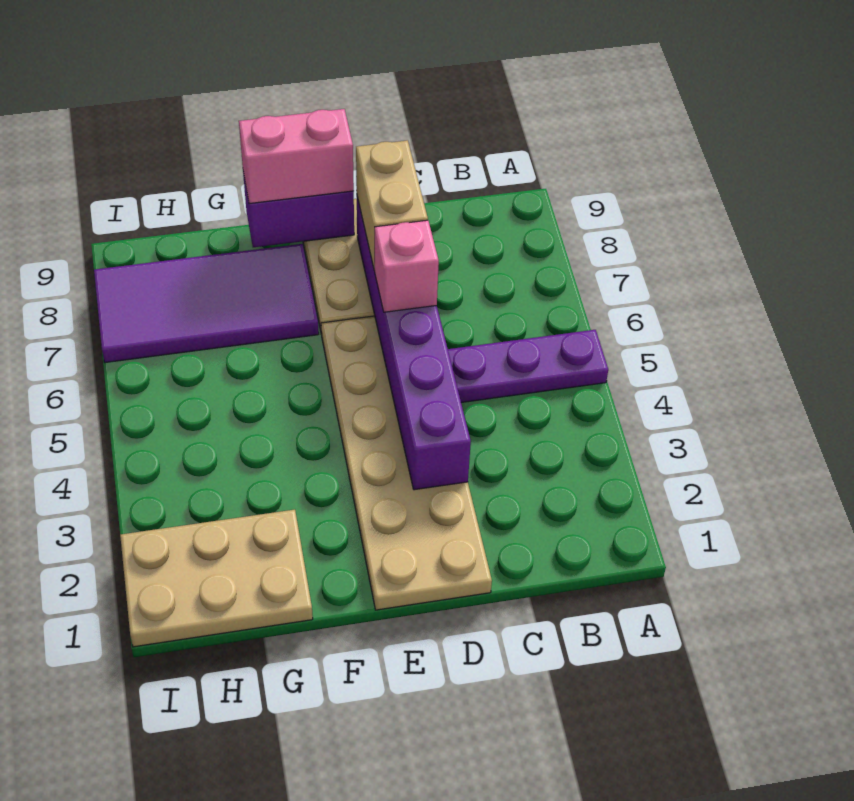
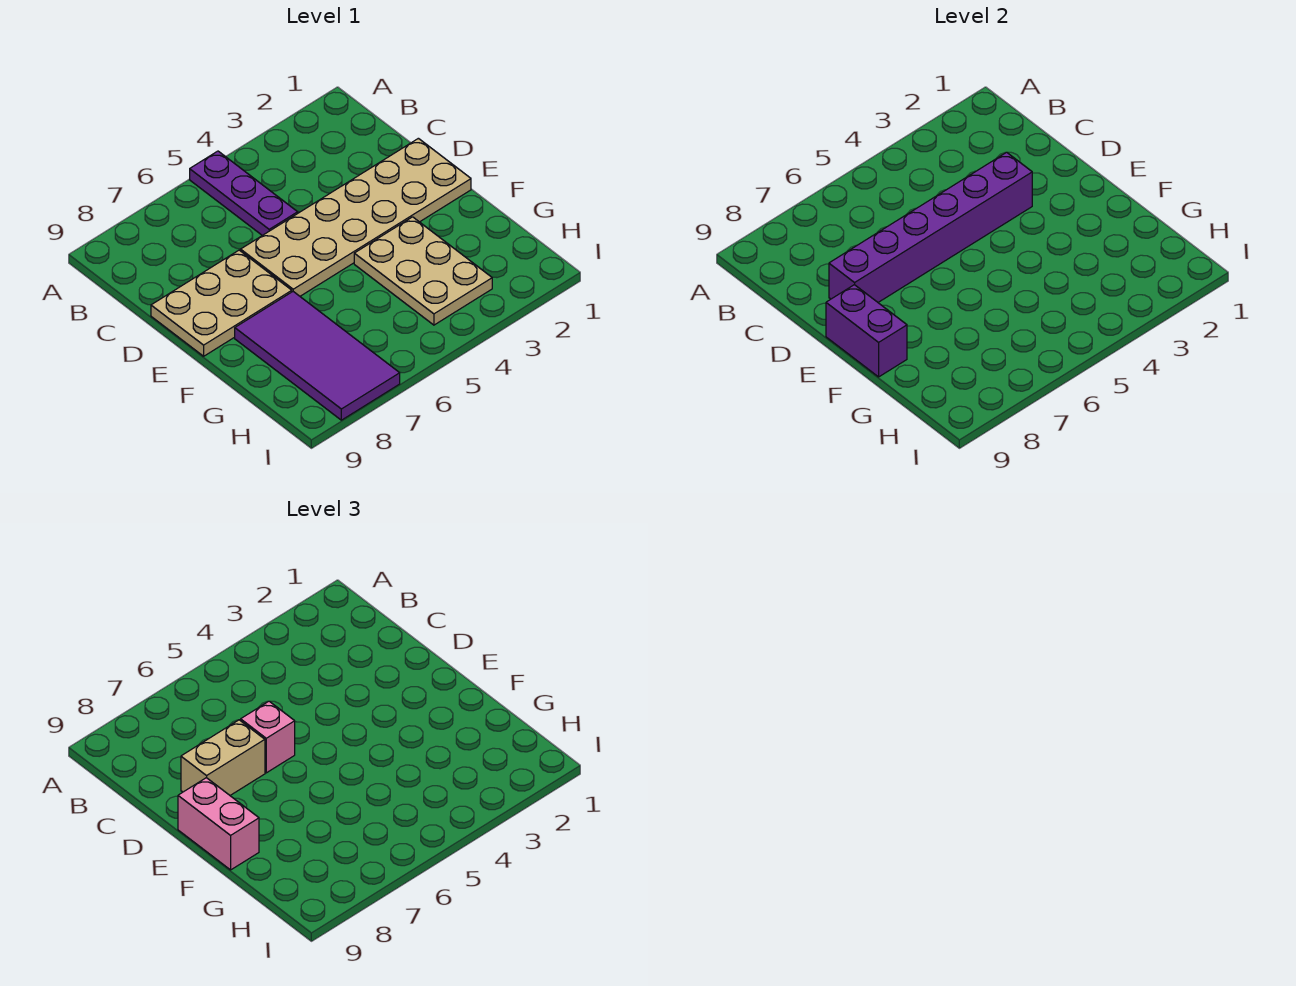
tan plate G1:I2 level 1 -> tan plate F3:H4 level 1

